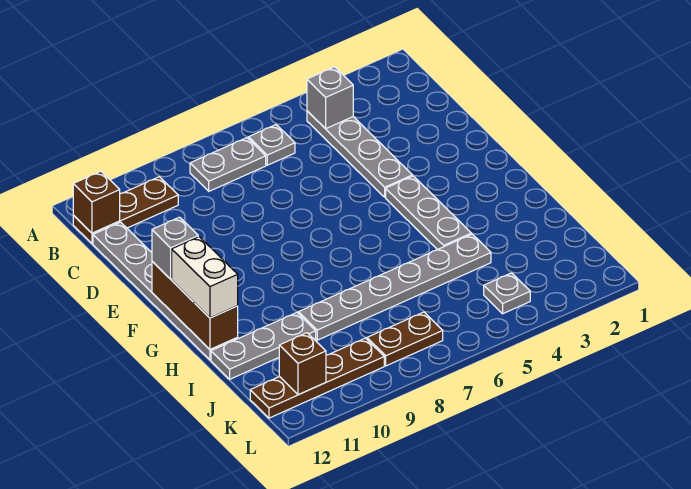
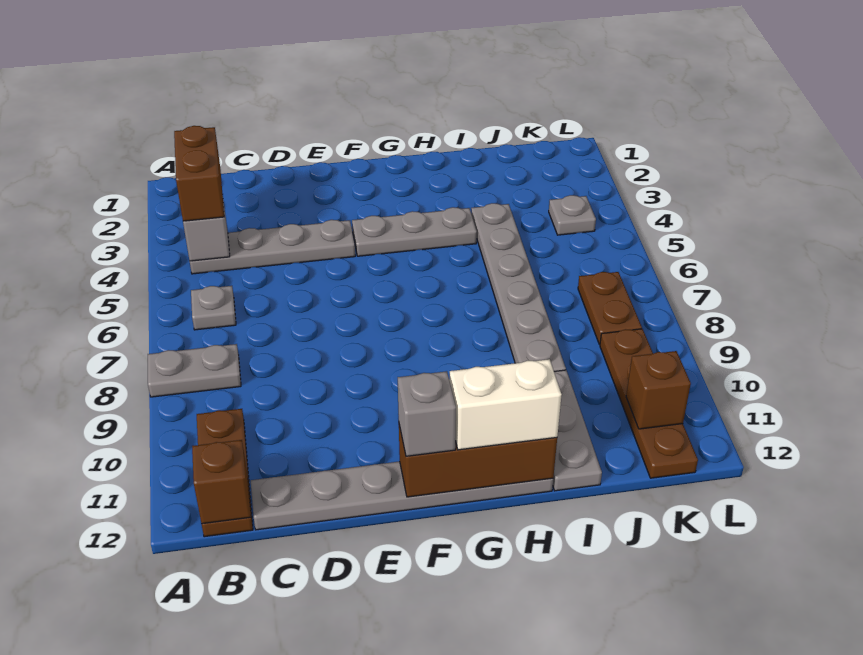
none -> brown brick B3:B4 level 3
grey plate B7:B8 level 1 -> grey plate A8:B8 level 1

